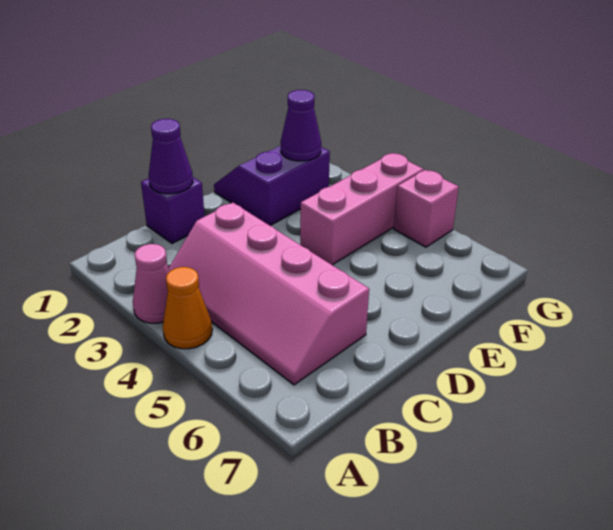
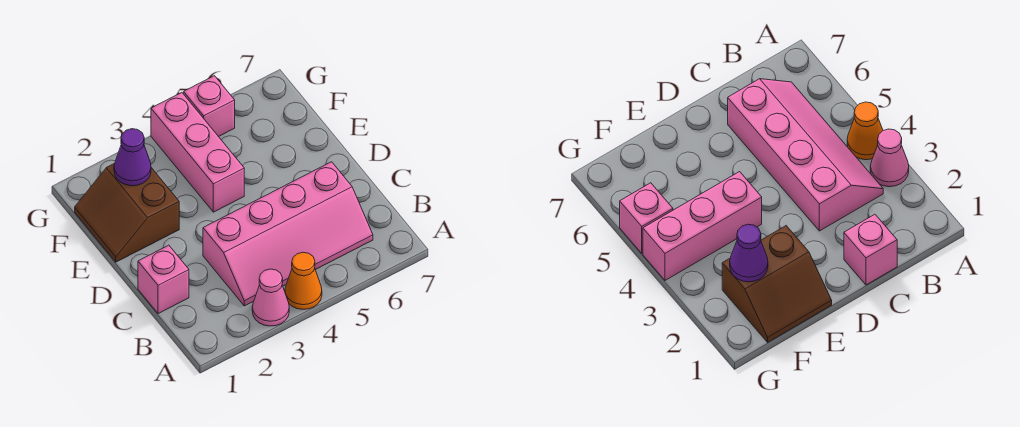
purple brick C1 level 1 -> pink brick C1 level 1
purple cone C1 level 2 -> none
purple slope E1:F2 level 1 top 2 -> brown slope E1:F2 level 1 top 2

